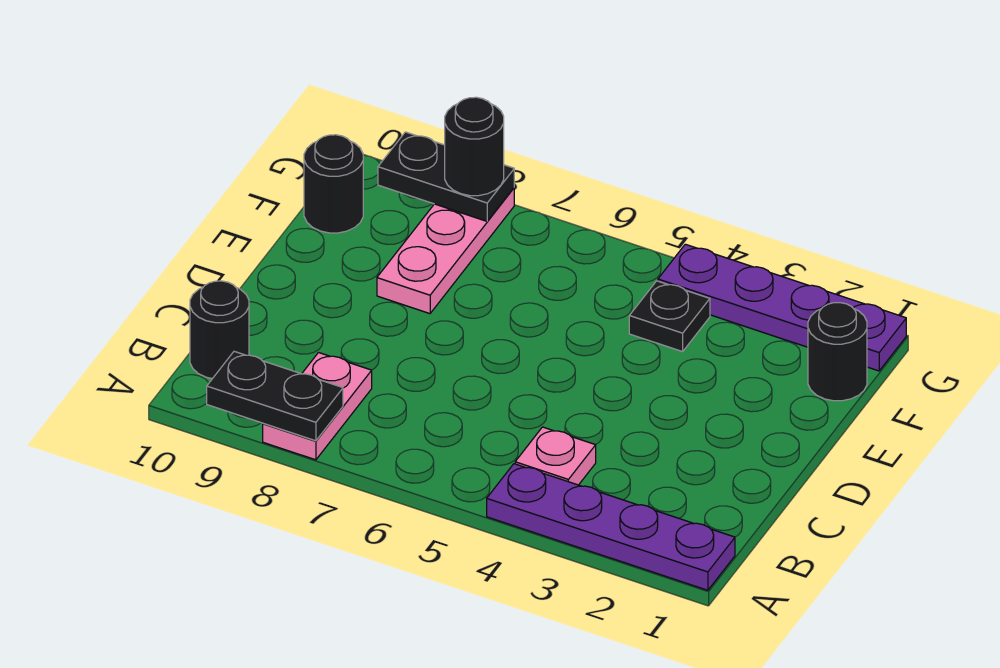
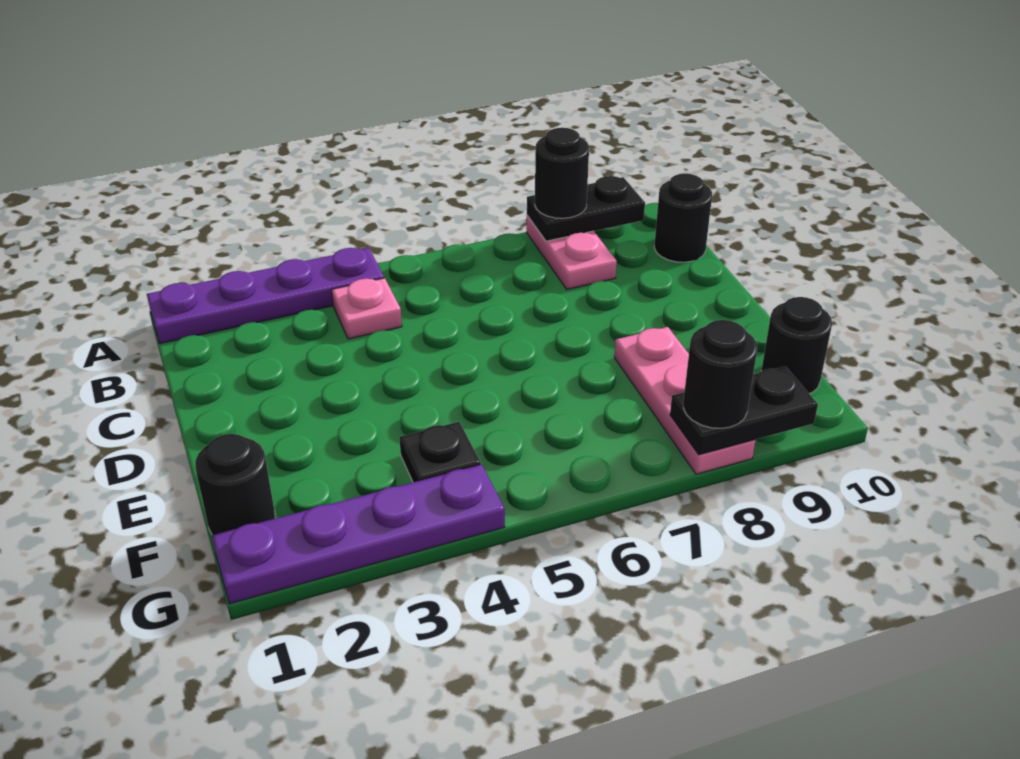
none -> black round brick A8 level 3

